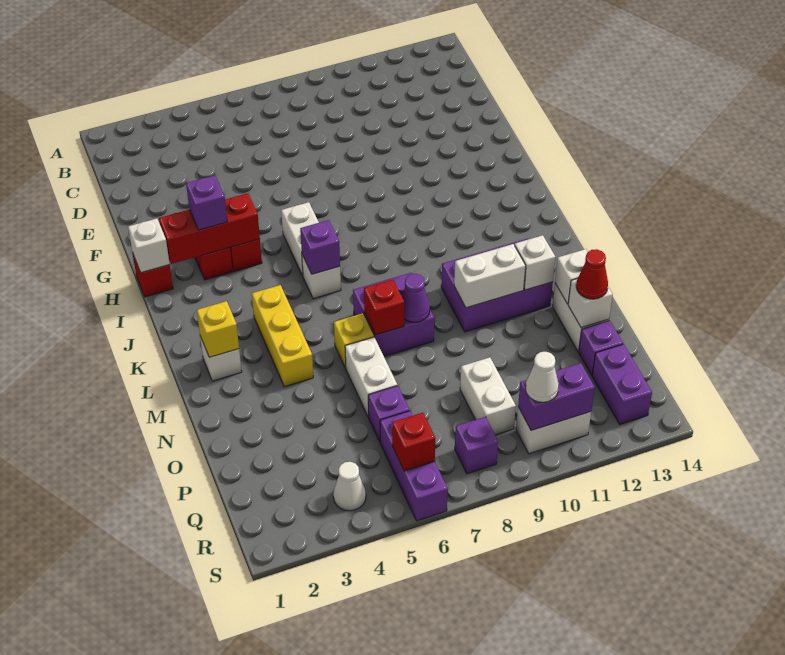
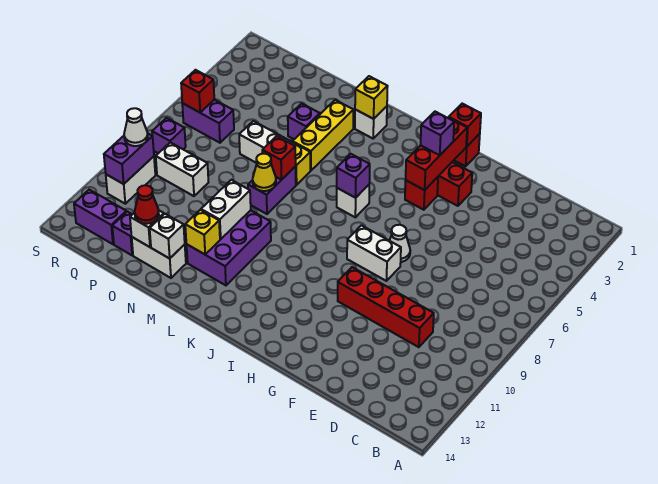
none -> red brick D10:G10 level 1
white brick H1 level 2 -> red brick H1 level 2
white brick H6:I6 level 1 -> white brick G8:H8 level 1
yellow brick K4:M4 level 1 -> yellow brick M3:M5 level 1
purple brick L7:M8 level 1 -> purple brick M7:M8 level 1
purple cone M8 level 2 -> yellow cone M8 level 2
white brick M12 level 2 -> yellow brick M12 level 2
purple brick P6 level 1 -> purple brick N4 level 1
purple brick Q6:S6 level 1 -> purple brick Q6:R6 level 1
white cone R4 level 1 -> white cone G7 level 1

